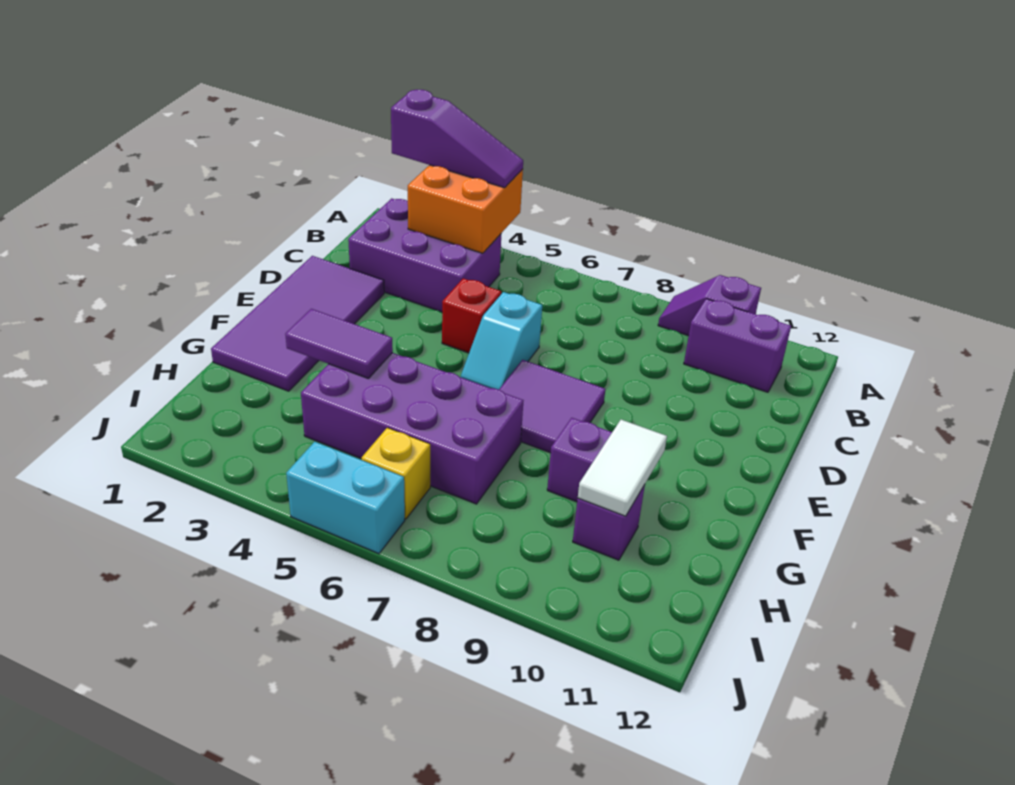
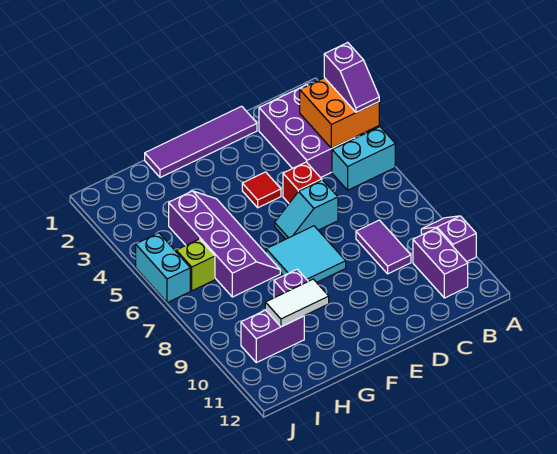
purple slope A2:A4 level 3 top 2 -> purple slope A3:A4 level 3 top 3
none -> cyan brick A5:B5 level 1
purple tile D1:G2 level 1 -> purple tile D1:G1 level 1
none -> red tile E4 level 1
purple tile E7:F8 level 1 -> cyan tile E7:F8 level 1
purple tile G3:G4 level 2 -> purple tile C8:C9 level 1
purple brick G4:H7 level 1 -> purple slope G4:H7 level 1 top H
purple brick H10 level 1 -> purple brick H10:I10 level 1
yellow brick I6 level 1 -> lime brick I6 level 1

